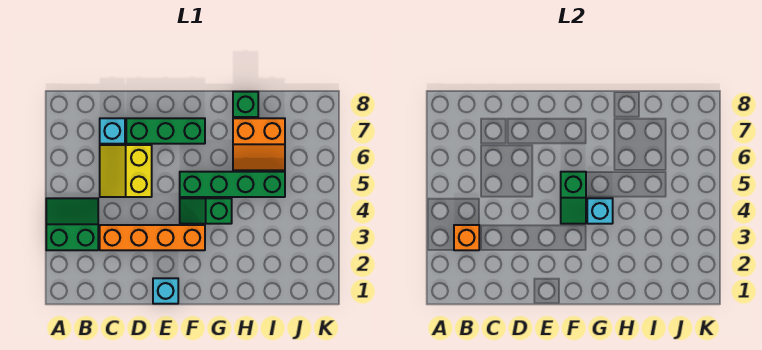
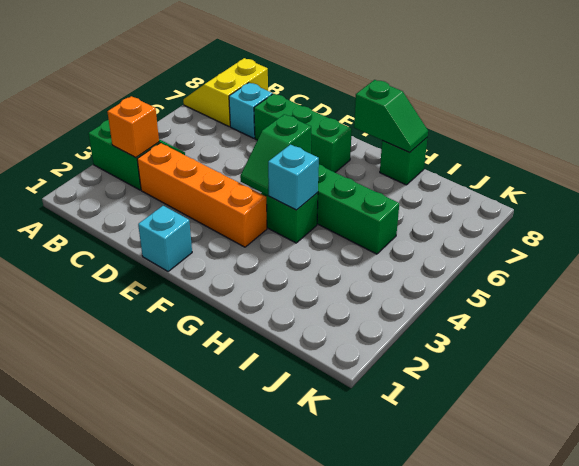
yellow slope C5:D6 level 1 top D -> yellow slope A7:B8 level 1 top B
none -> green slope G8:H8 level 2 top G
orange slope H6:I7 level 1 top 7 -> none

